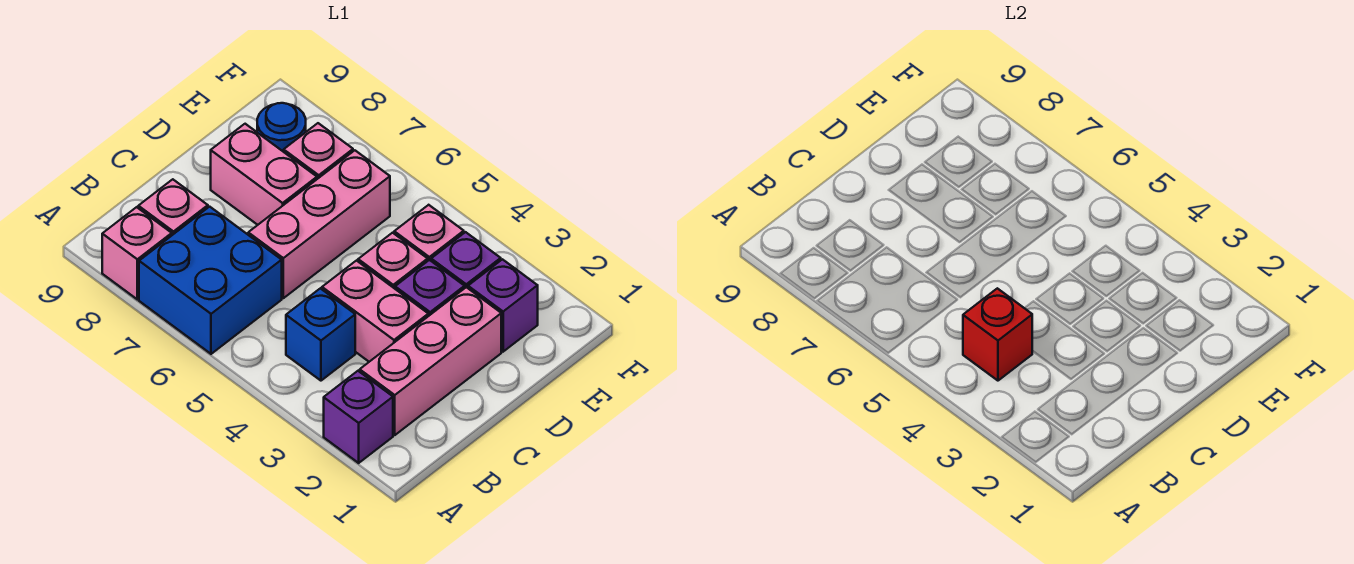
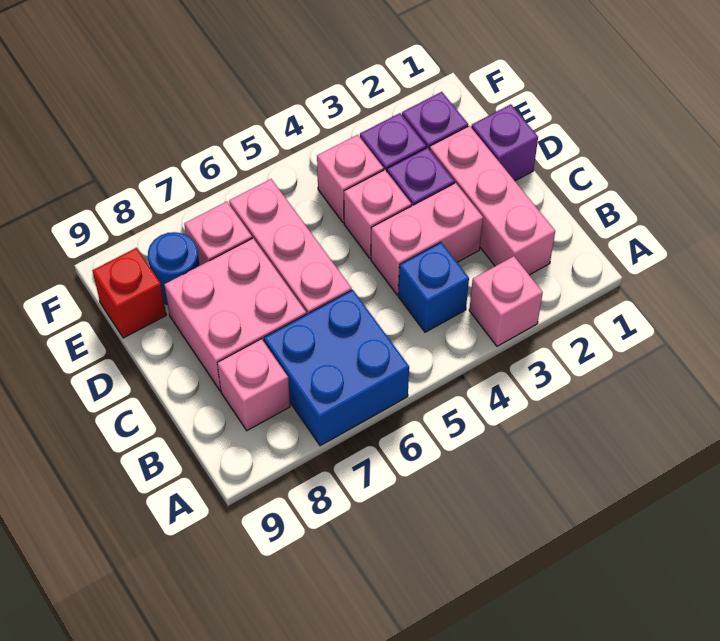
purple brick A2 level 1 -> purple brick D1 level 1
pink brick A8 level 1 -> pink brick A3 level 1
red brick B4 level 2 -> red brick E9 level 1
pink brick D7:D8 level 1 -> pink brick C7:D8 level 1

